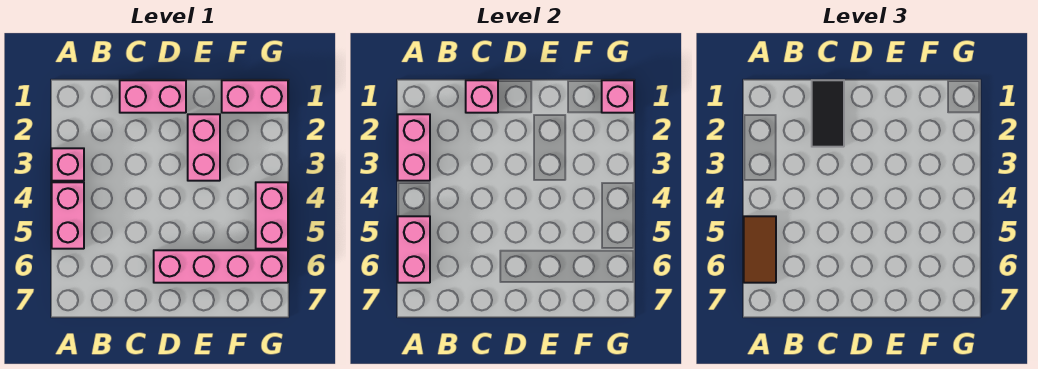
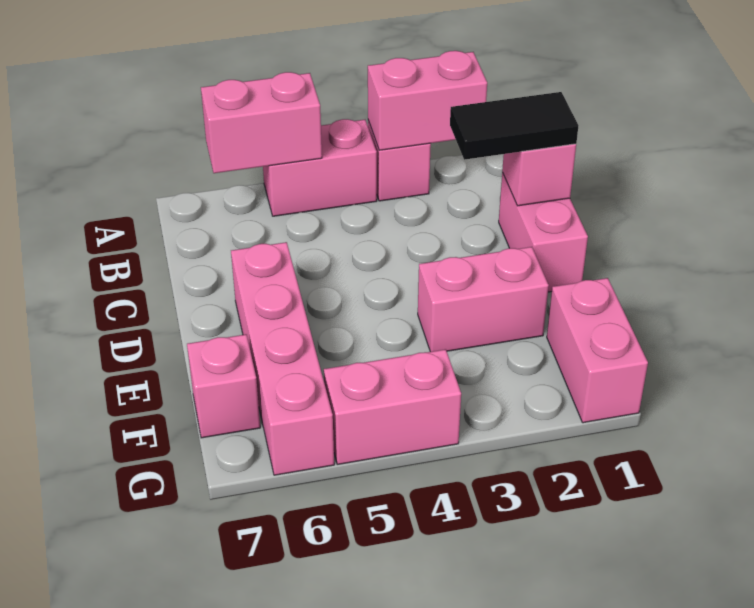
brown tile A5:A6 level 3 -> none
pink brick G1 level 2 -> pink brick F7 level 1

